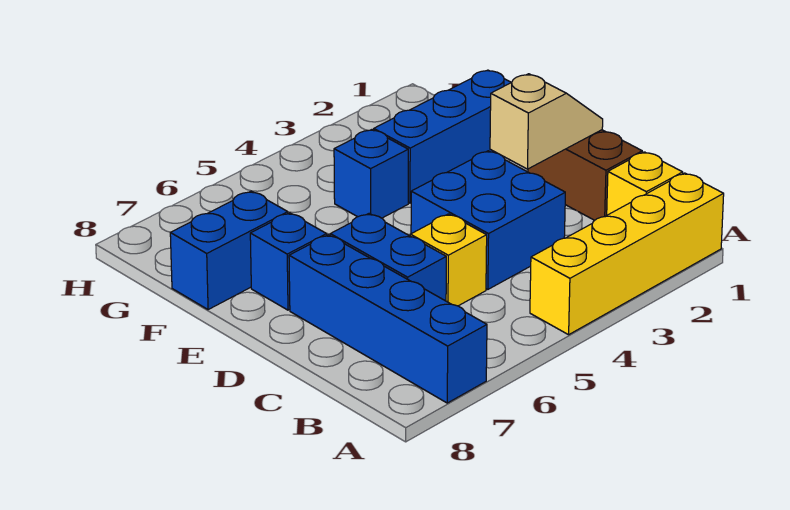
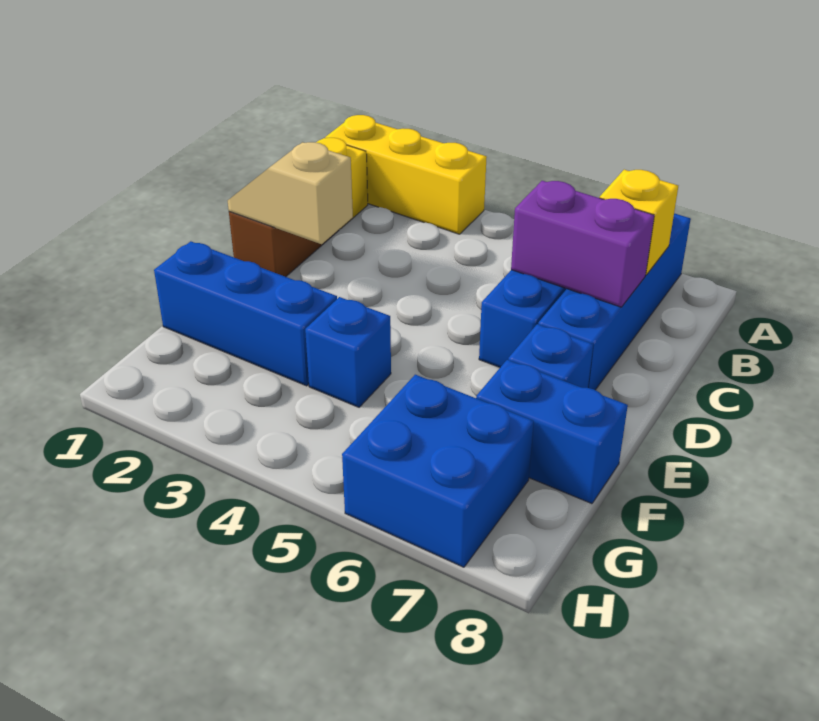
yellow brick A1:A4 level 1 -> yellow brick A1:A3 level 1
blue brick C3:D4 level 1 -> blue brick G6:H7 level 1
yellow brick C5 level 1 -> yellow brick B7 level 2
none -> purple brick C6:C7 level 2

